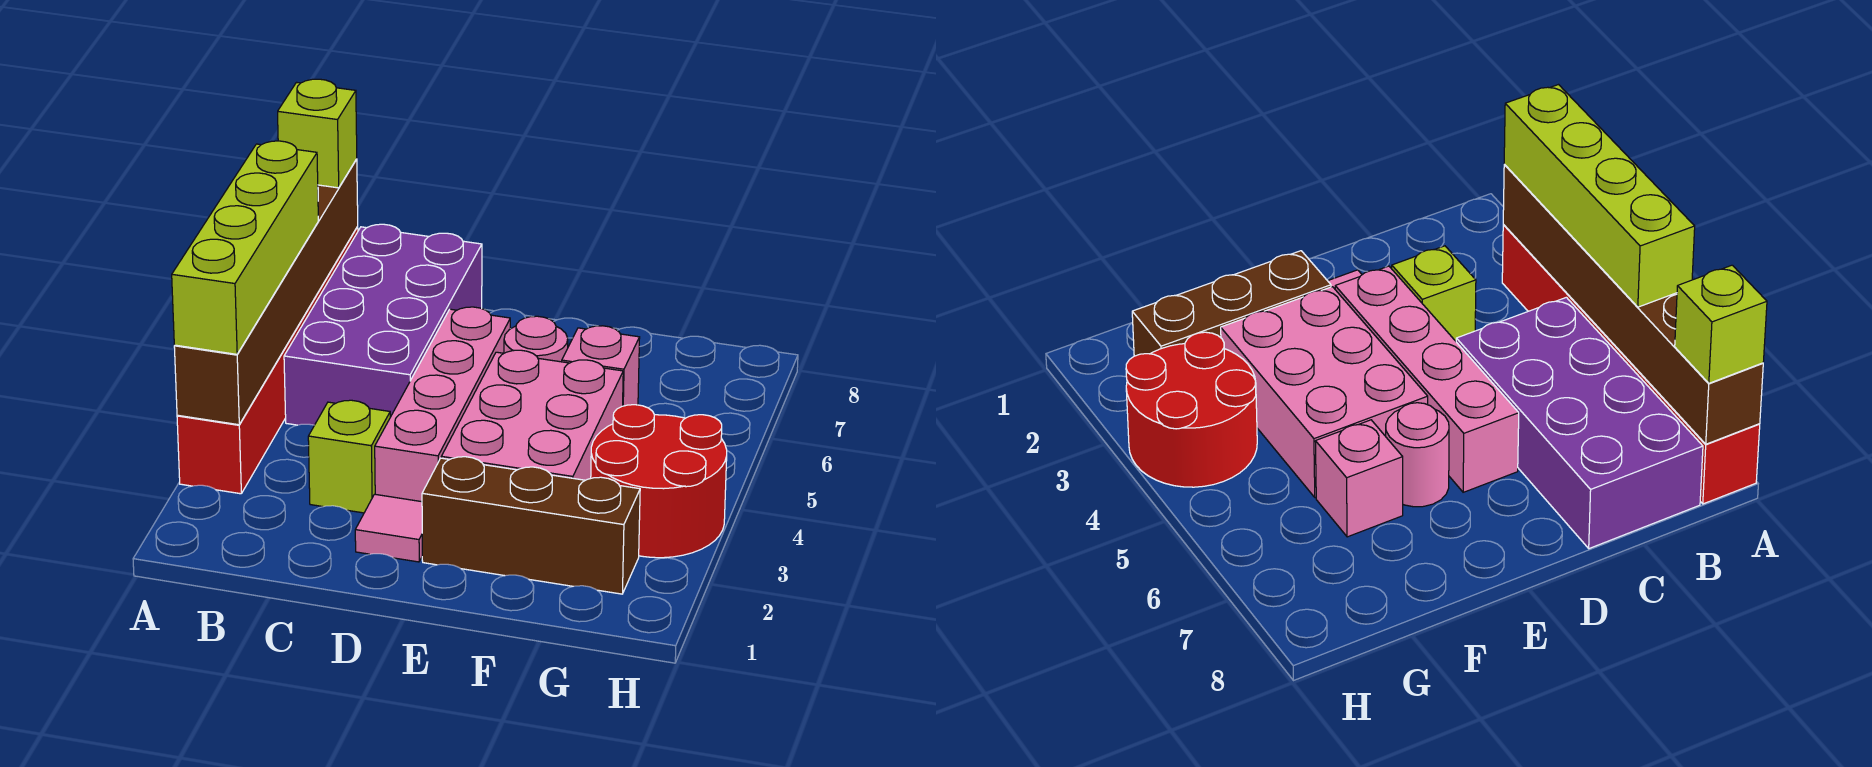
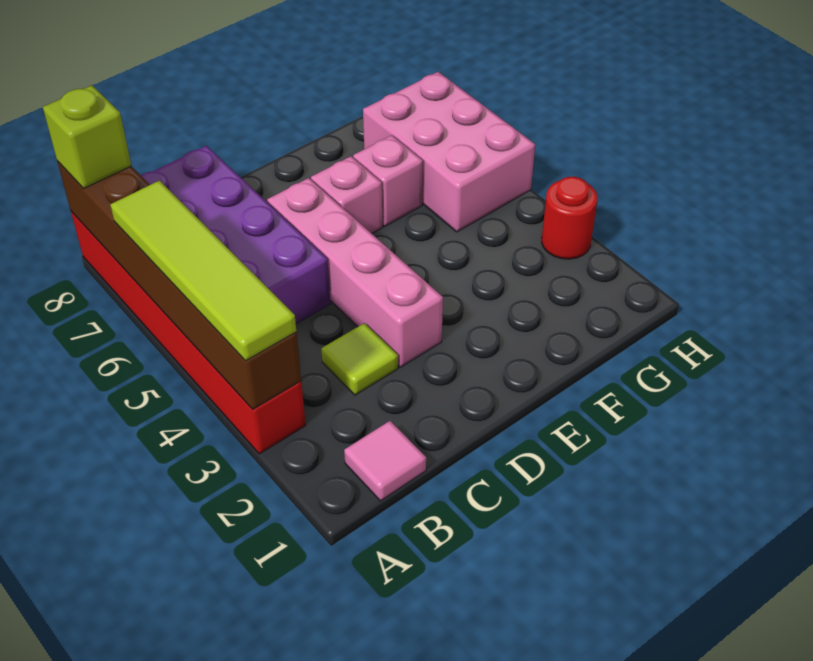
lime brick A3:A6 level 3 -> lime tile A3:A6 level 3
lime brick C3 level 1 -> lime tile C3 level 1
pink tile D2 level 1 -> pink tile B1 level 1
brown brick E2:G2 level 1 -> none
pink brick E3:F5 level 1 -> pink brick G5:H7 level 1
pink round brick E6 level 1 -> pink brick E6 level 1
red round brick G3:H4 level 1 -> red round brick H3 level 1

